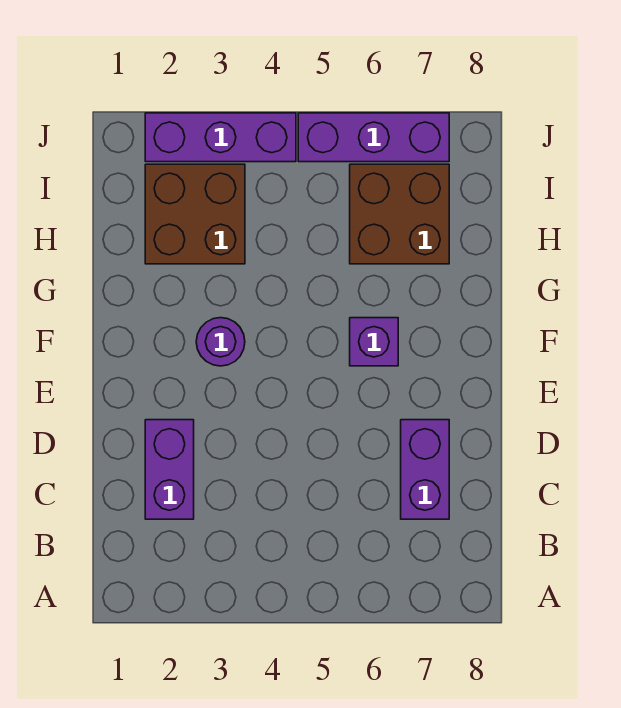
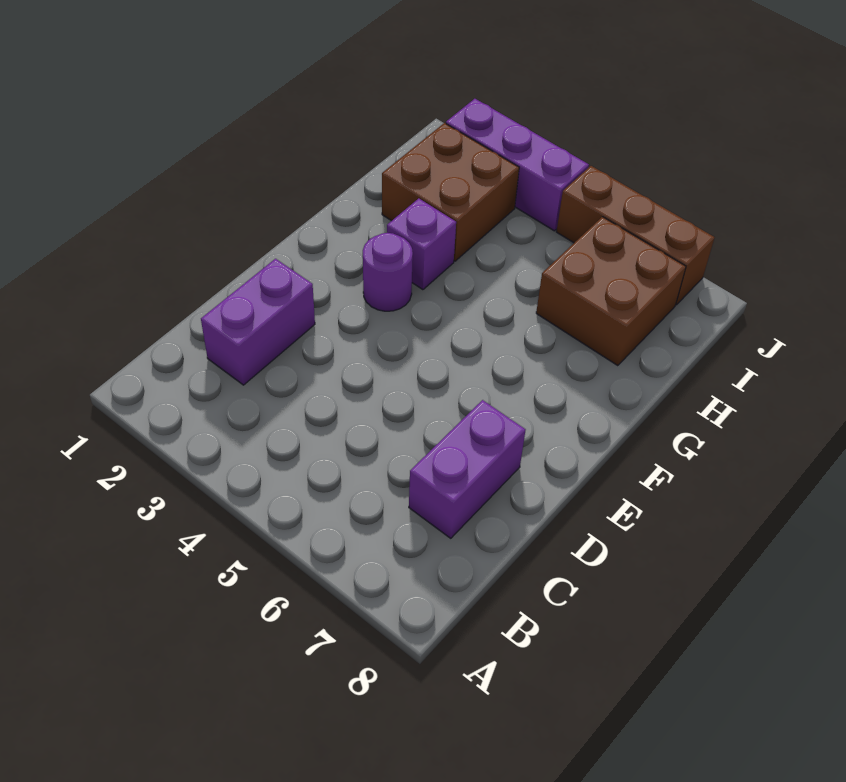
purple brick F6 level 1 -> purple brick G3 level 1
purple brick J5:J7 level 1 -> brown brick J5:J7 level 1

